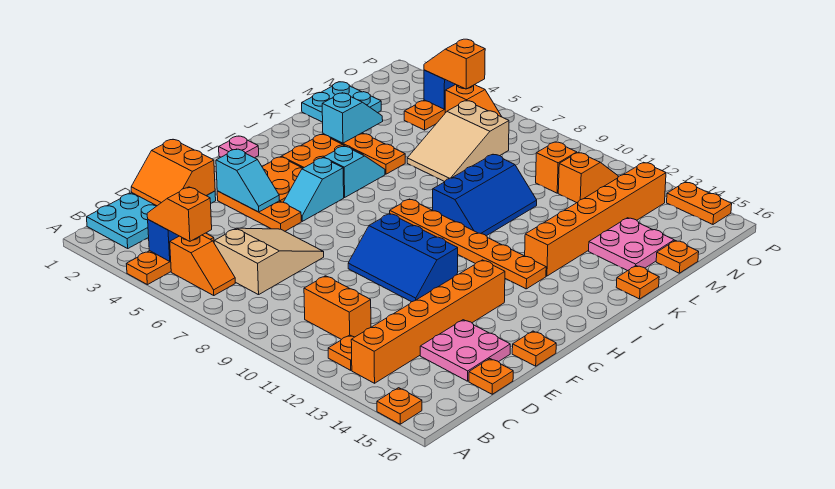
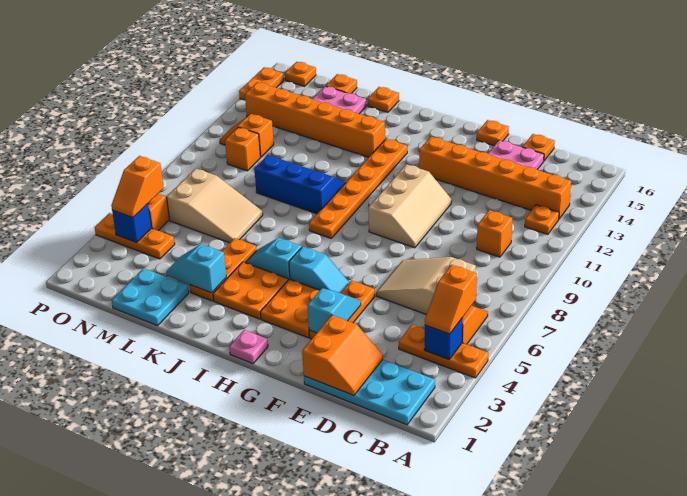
orange plate A15 level 1 -> orange plate O16 level 1
orange brick C10:C11 level 1 -> orange brick C10 level 1
blue slope F9:G11 level 1 top G -> tan slope F9:G11 level 1 top G

